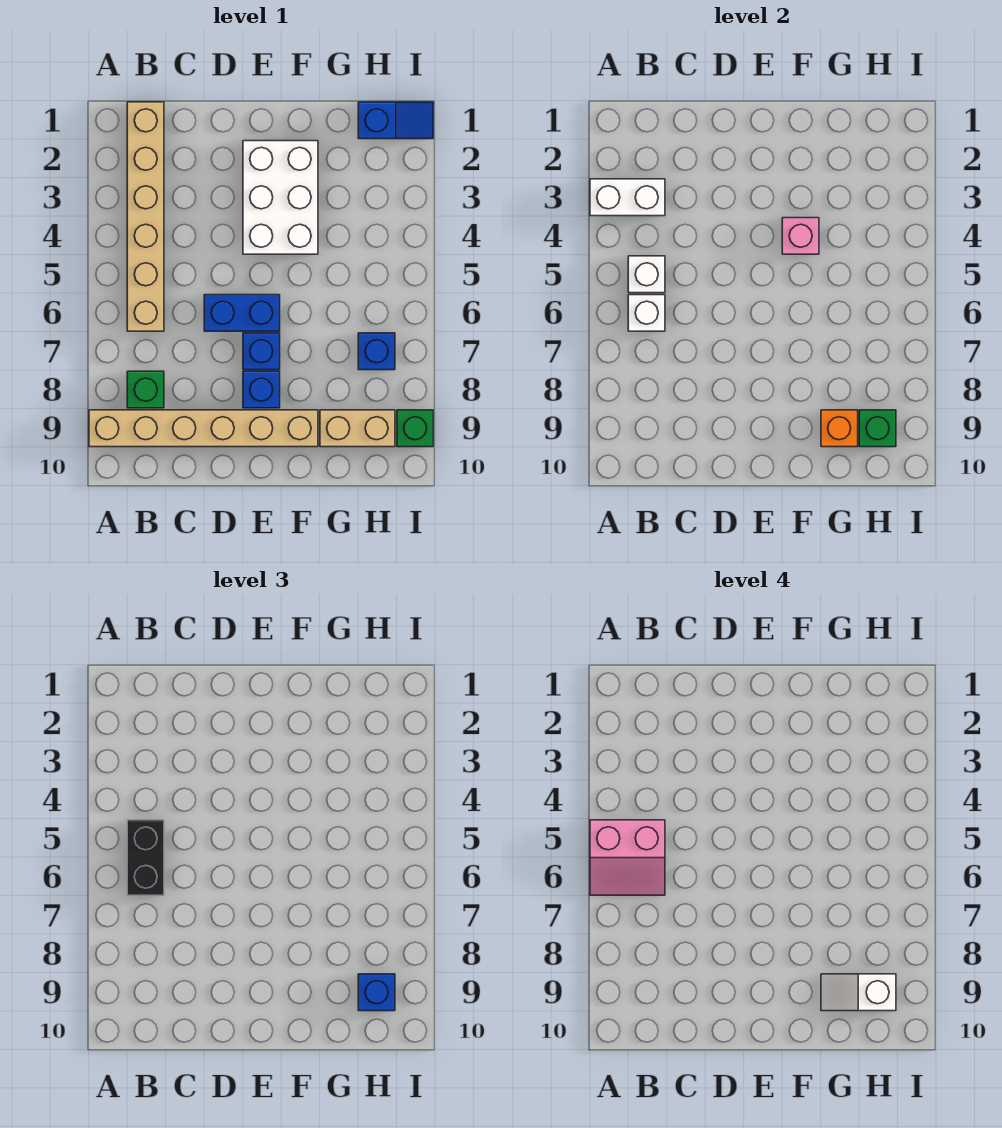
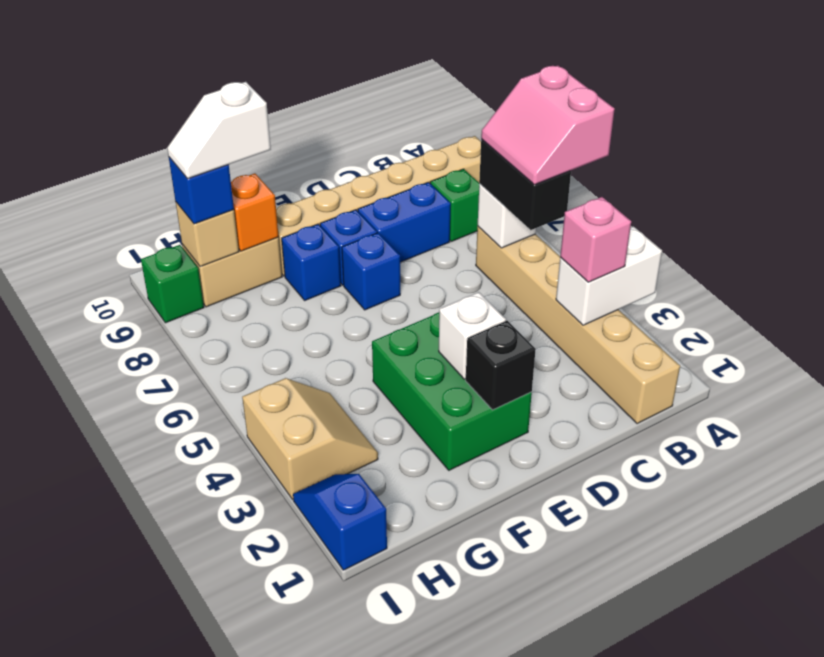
pink slope A5:B6 level 4 top 5 -> pink slope A5:B6 level 4 top A
white brick B5 level 2 -> white brick E3 level 2
blue brick D6:E6 level 1 -> blue brick C8:D8 level 1
white brick E2:F4 level 1 -> green brick E2:F4 level 1
none -> black brick E2 level 2
pink brick F4 level 2 -> pink brick B3 level 3
white slope G9:H9 level 4 top H -> white slope G9:H9 level 4 top G
blue slope H1:I1 level 1 top H -> blue slope I1:I2 level 1 top 1
none -> tan slope H3:I4 level 1 top I
blue brick H7 level 1 -> blue brick F8 level 1
green brick H9 level 2 -> tan brick H9 level 2

